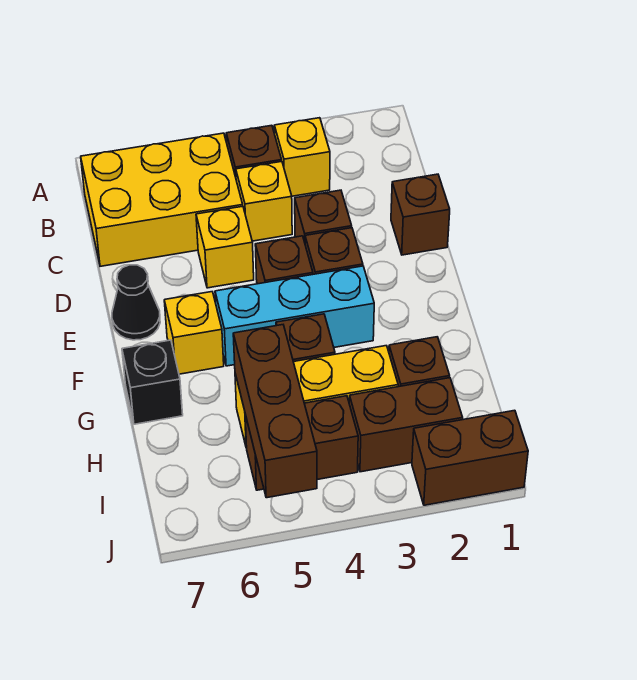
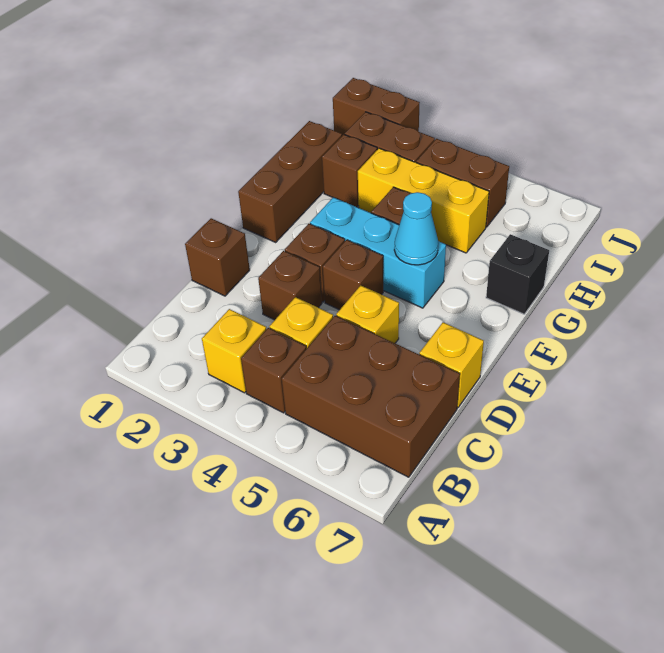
yellow brick B5:C7 level 1 -> brown brick B5:C7 level 1
black cone E7 level 1 -> none
none -> cyan cone F5 level 2
yellow brick F6 level 1 -> yellow brick D7 level 1
brown brick H5:J5 level 2 -> brown brick F1:H1 level 1

